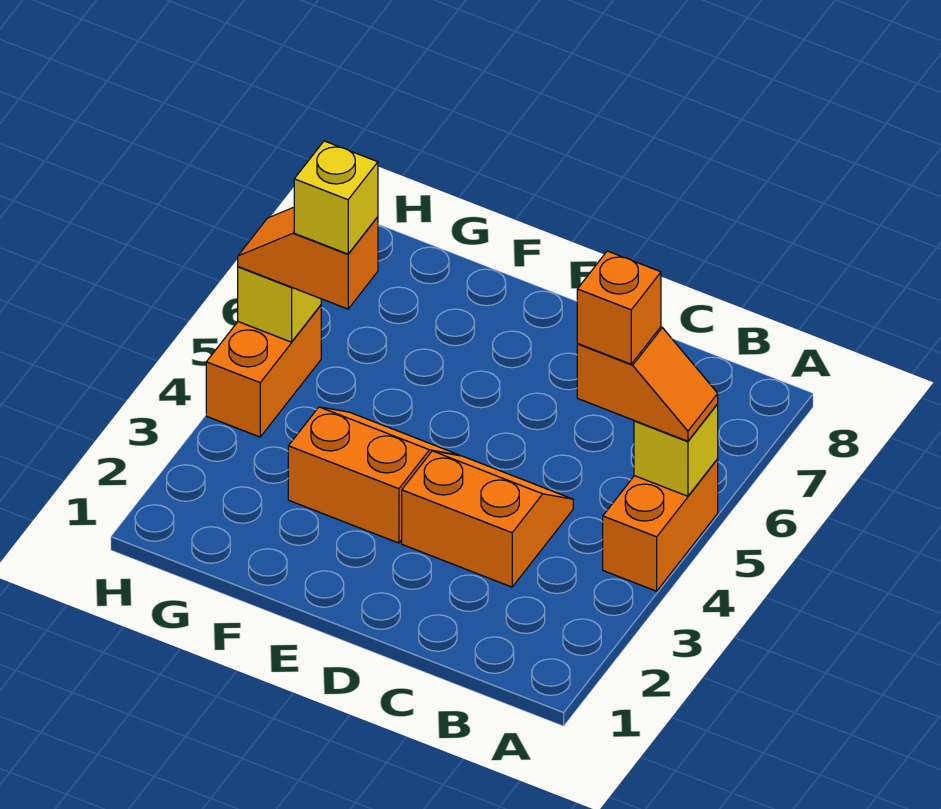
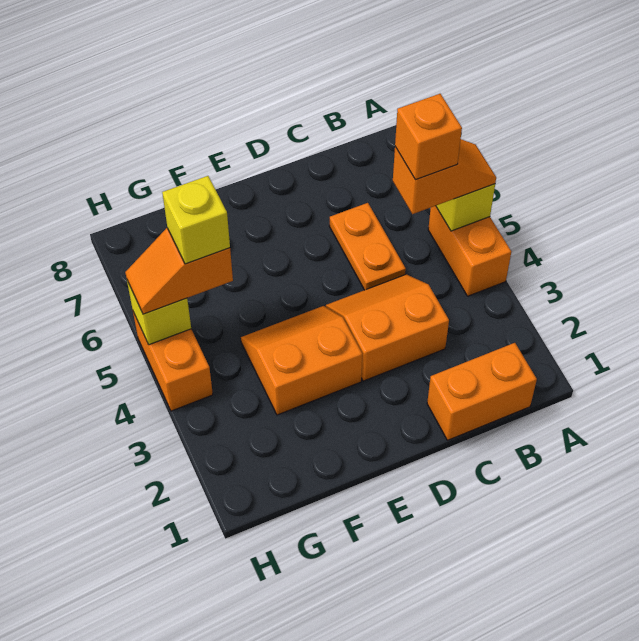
none -> orange brick B1:C1 level 1
none -> orange plate C5:C6 level 1

